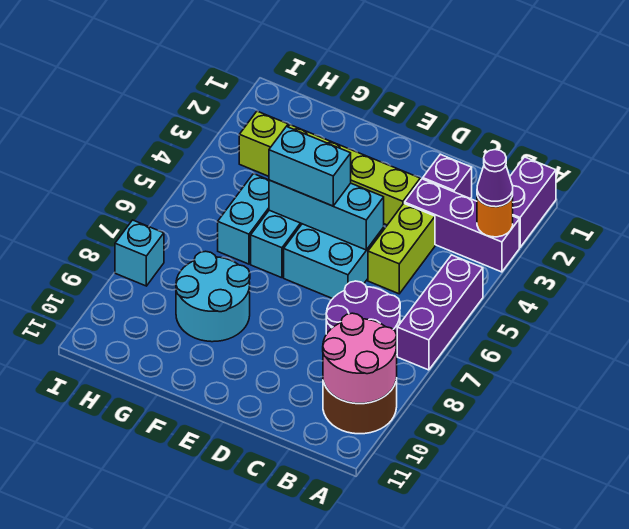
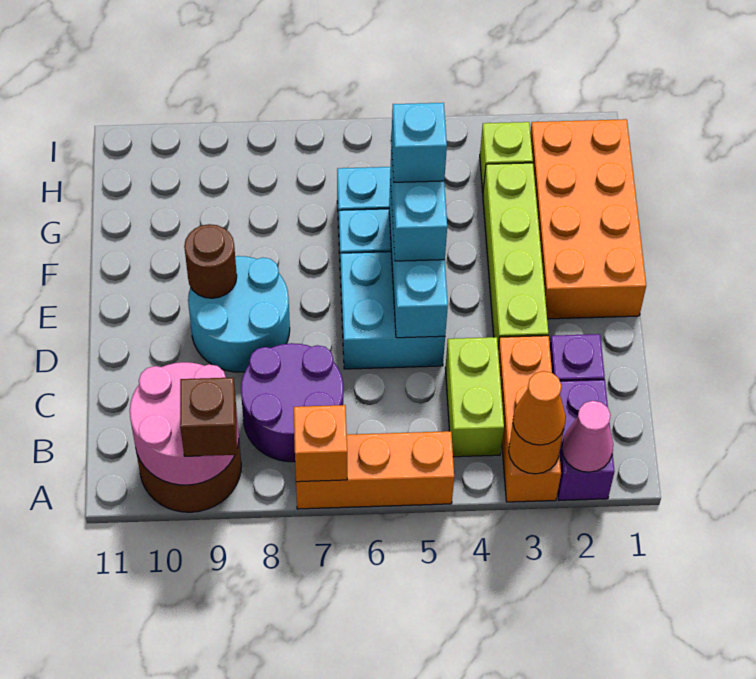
purple brick A1:A2 level 1 -> purple brick A2:B2 level 1
none -> pink cone A2 level 2
purple brick A3:C3 level 1 -> orange brick A3:C3 level 1
purple cone A3 level 3 -> orange cone A3 level 3
purple brick A5:A7 level 1 -> orange brick A5:A7 level 1
none -> orange brick A7 level 2
none -> brown brick A9 level 3
lime brick C4:C5 level 1 -> lime brick B4:C4 level 1
none -> orange brick E1:H2 level 1
none -> brown round brick E9 level 2
cyan round brick F8:G9 level 1 -> cyan round brick D8:E9 level 1
cyan brick I8 level 1 -> cyan brick F5 level 4

